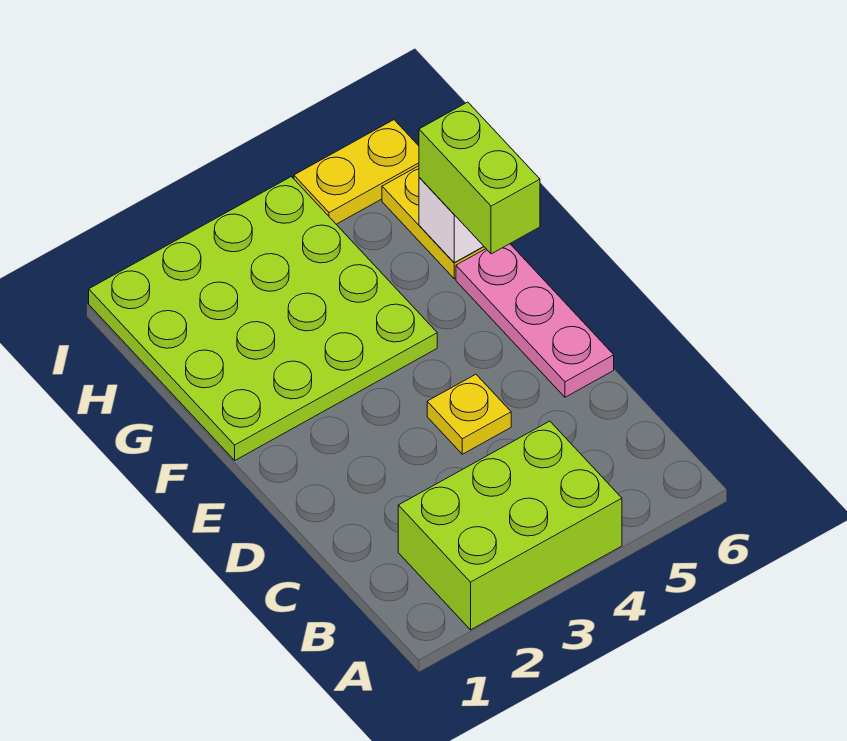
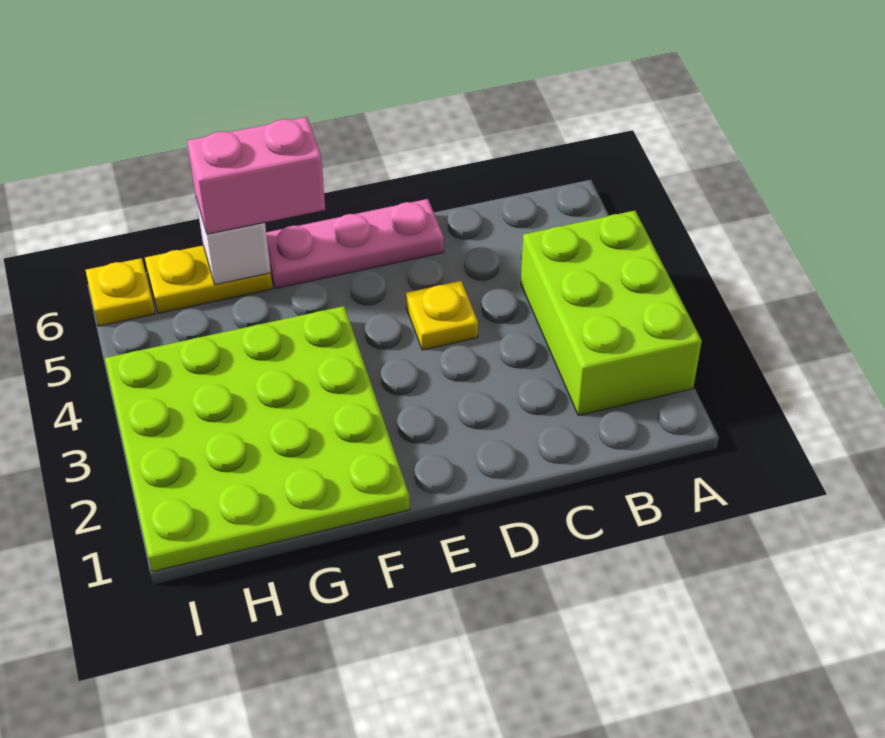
lime brick F6:G6 level 3 -> pink brick F6:G6 level 3
yellow plate I5:I6 level 1 -> yellow plate I6 level 1

